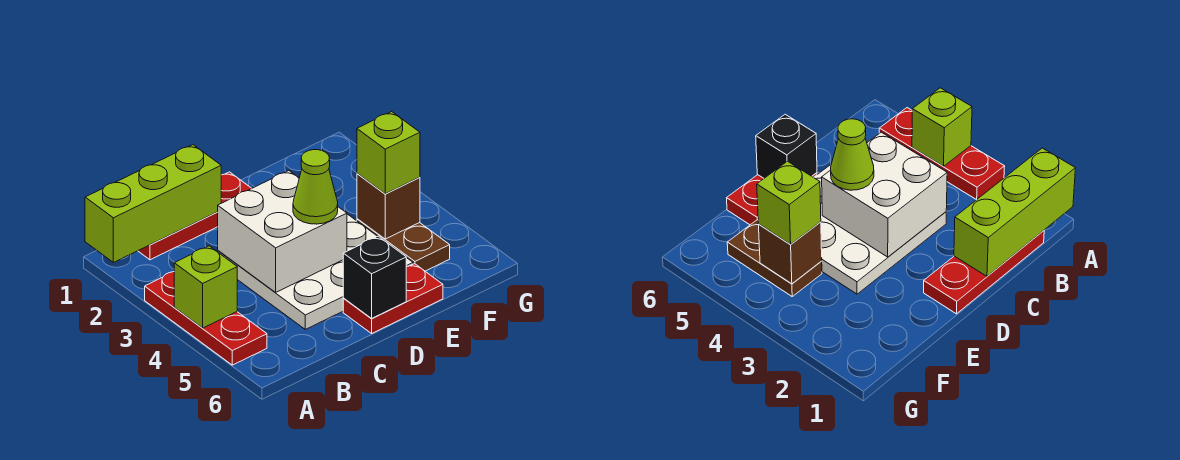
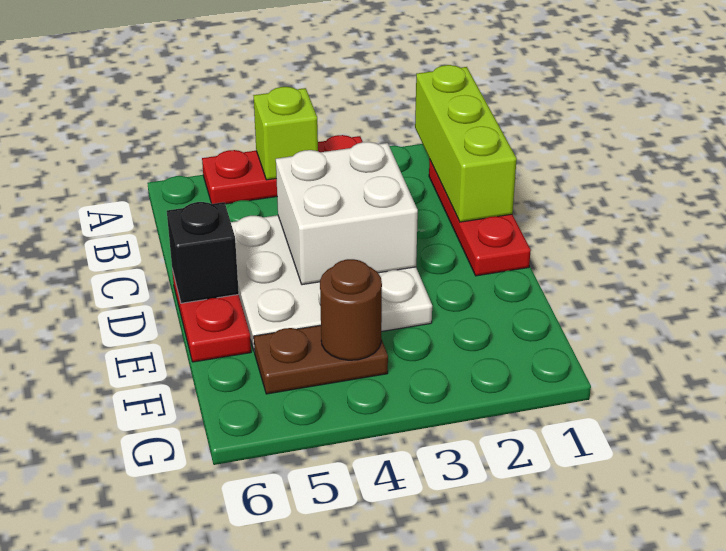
lime cone D4 level 3 -> none
brown brick F4 level 2 -> brown round brick F4 level 2
lime brick F4 level 3 -> none

